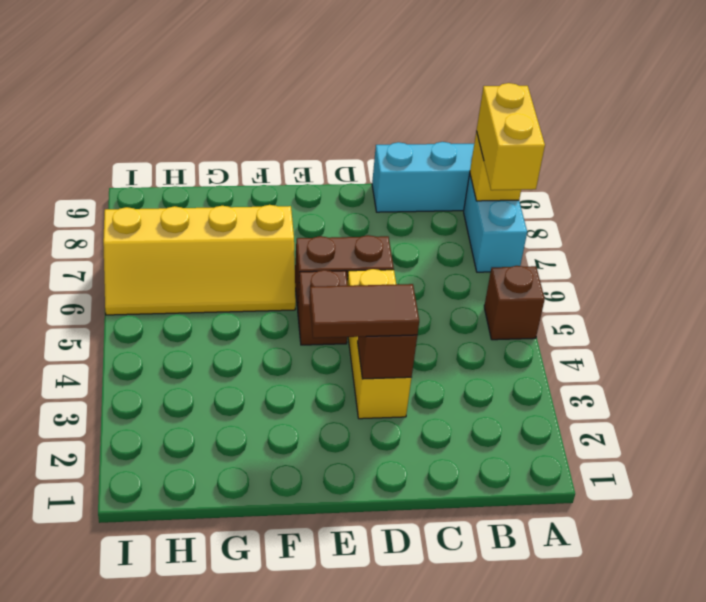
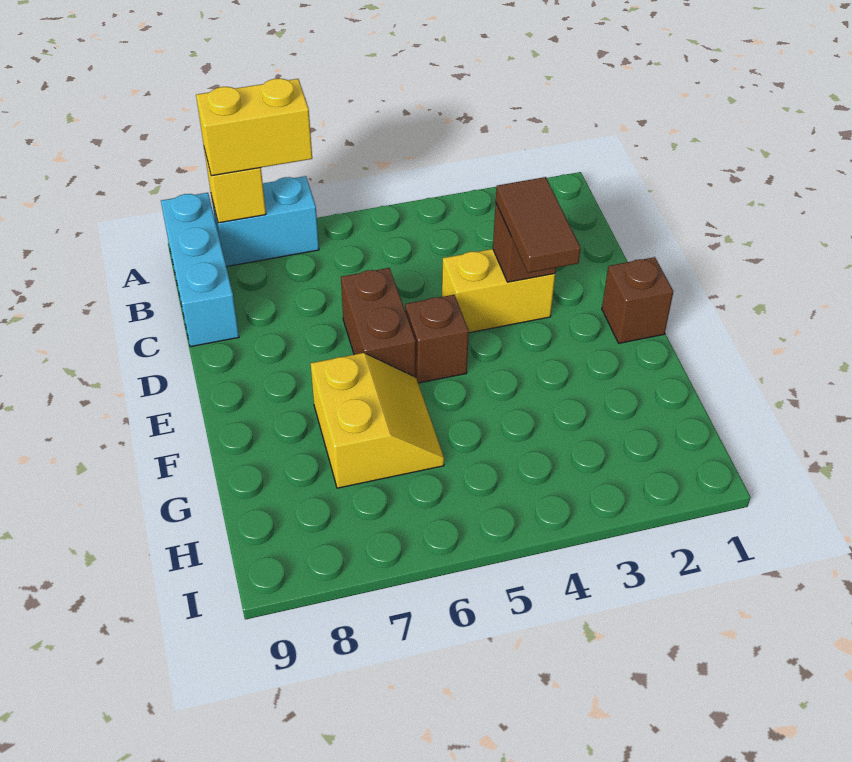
brown brick A5 level 1 -> brown brick E1 level 1
yellow brick D3:D5 level 1 -> yellow brick D3:D4 level 1
yellow slope F6:I7 level 1 top 7 -> yellow slope F6:G7 level 1 top 7

